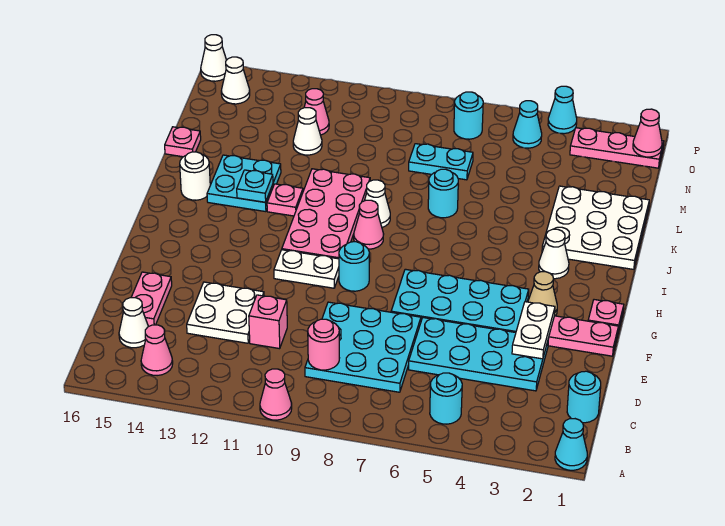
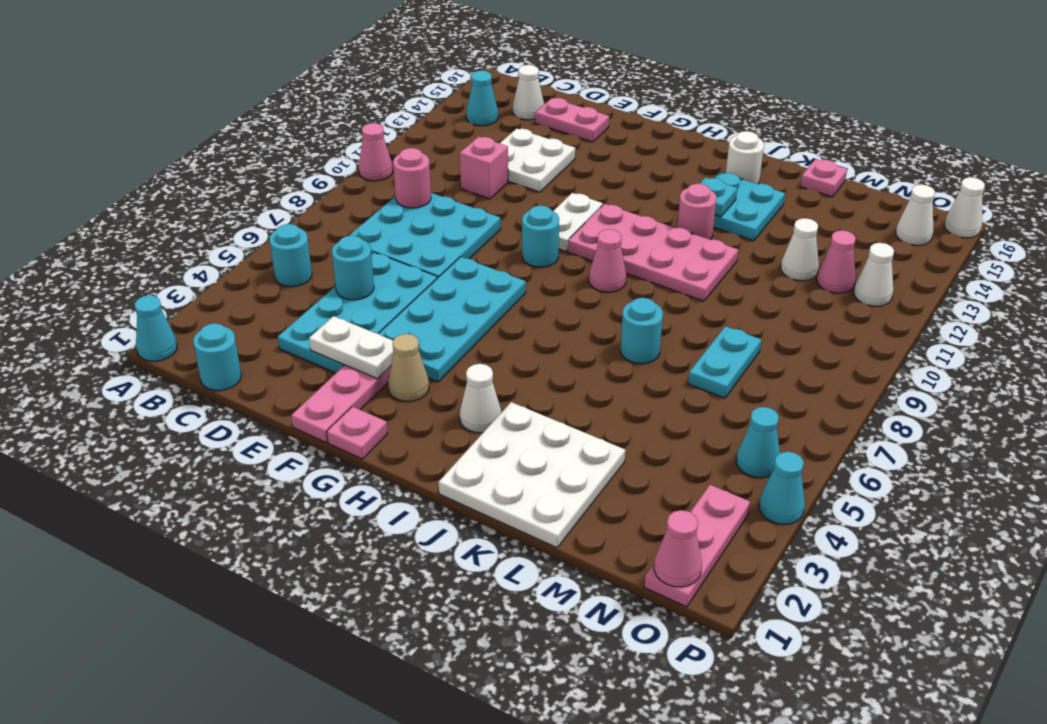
pink cone B14 level 1 -> cyan cone B14 level 1
white cone J9 level 1 -> white cone O12 level 1
pink plate J12 level 1 -> pink round brick J12 level 1
cyan round brick O7 level 1 -> cyan round brick D5 level 2

